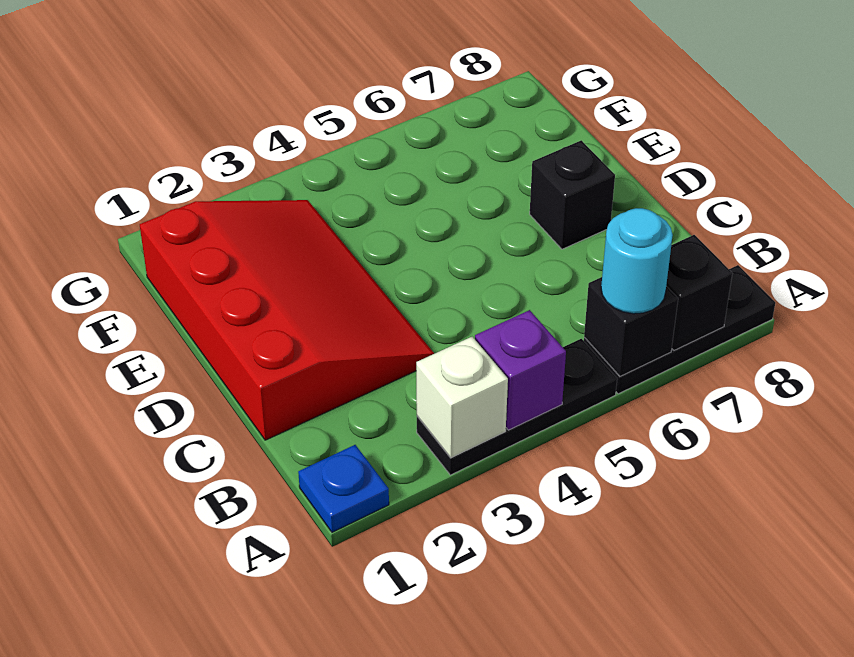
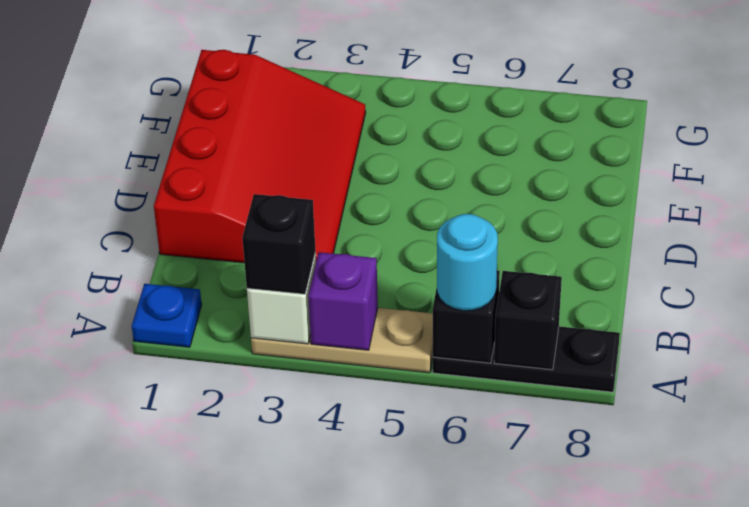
black plate A3:A5 level 1 -> tan plate A3:A5 level 1
black brick D7 level 1 -> black brick A3 level 3

